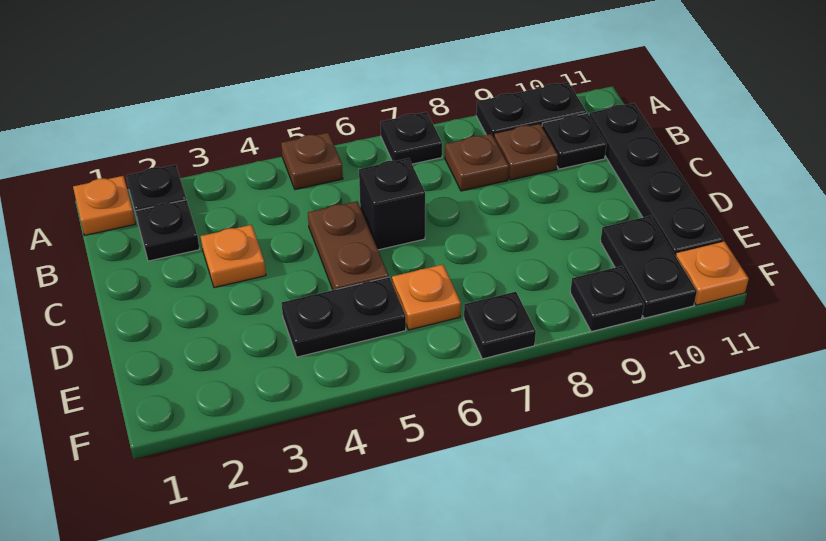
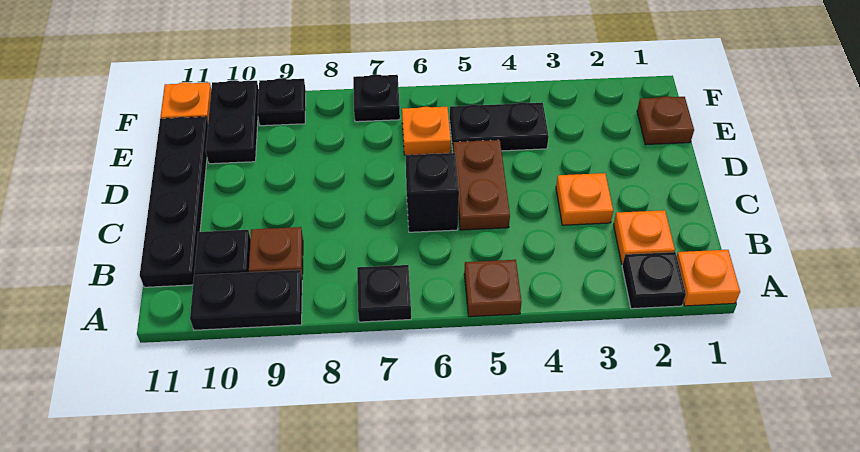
black plate B2 level 1 -> orange plate B2 level 1
brown plate B8 level 1 -> brown plate E1 level 1

